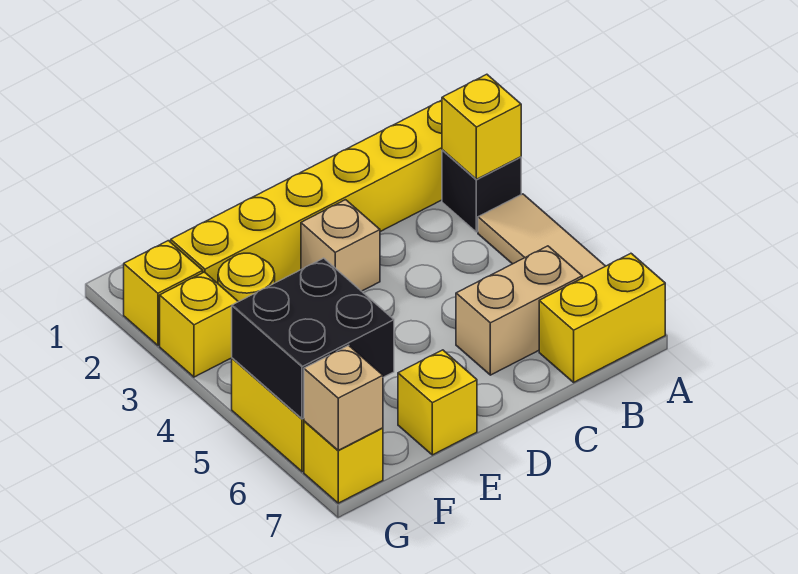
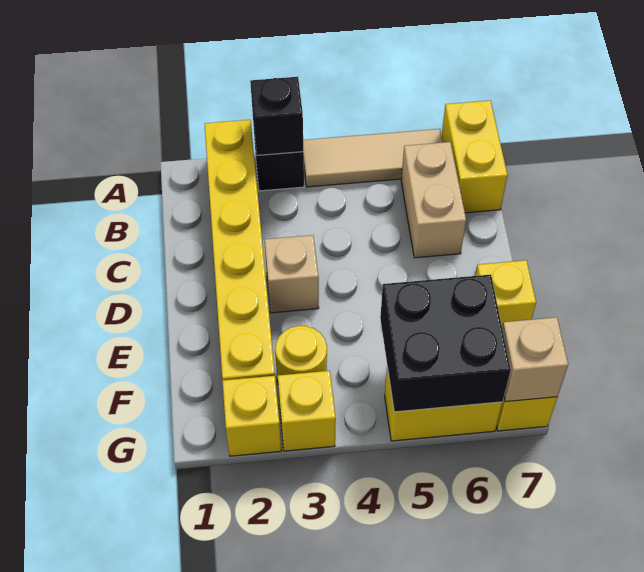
yellow brick A3 level 2 -> black brick A3 level 2

